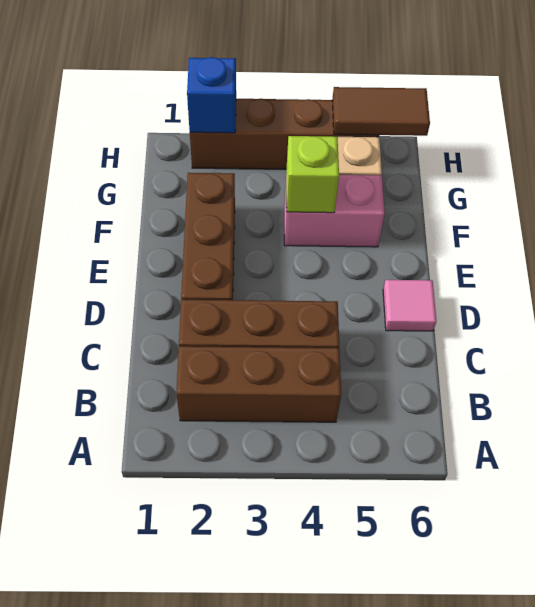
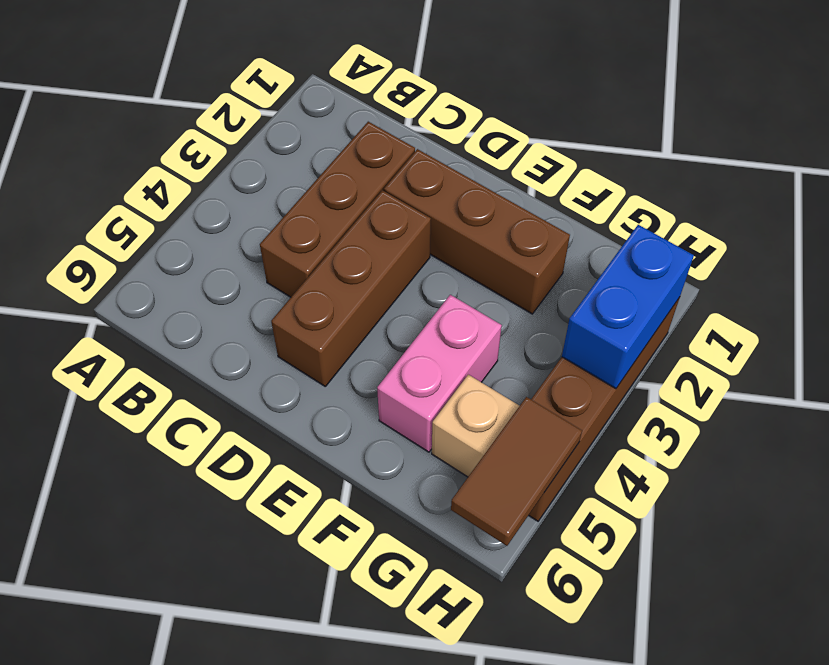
brown brick B2:B4 level 1 -> brown brick D3:D5 level 1
pink tile D6 level 1 -> none
lime brick F4 level 2 -> none
blue brick H2 level 2 -> blue brick H2:H3 level 2

